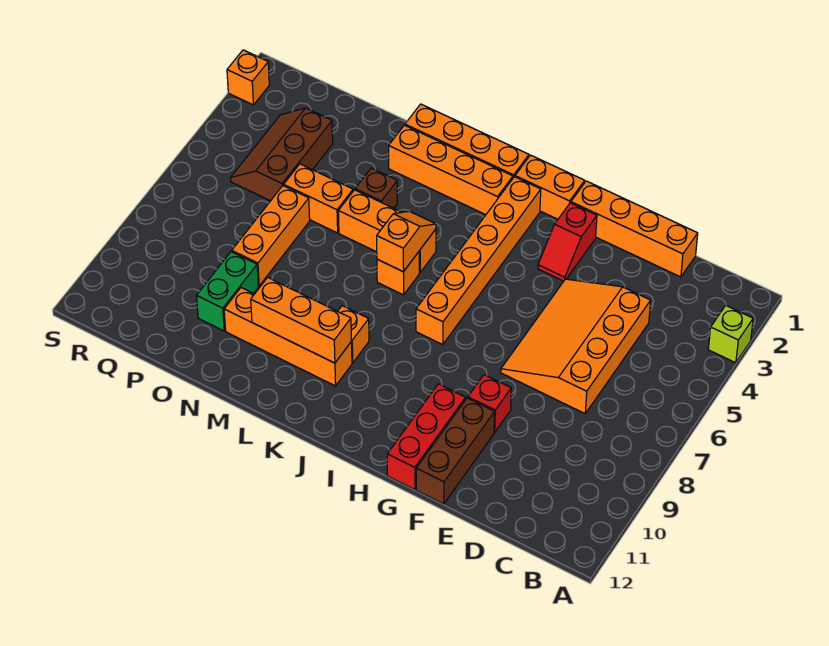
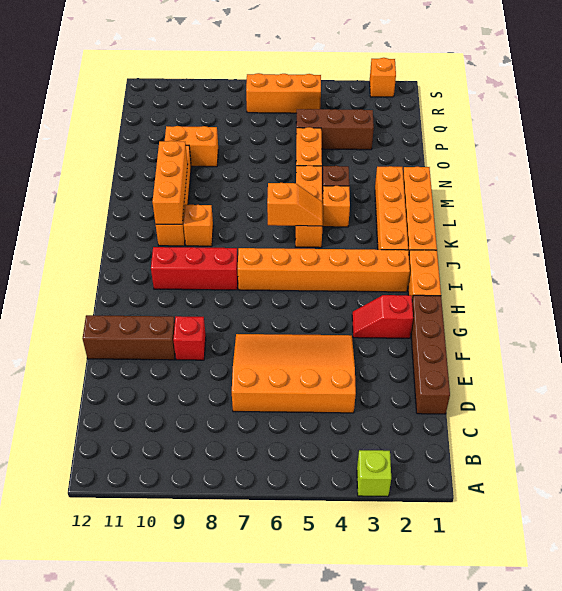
orange brick D1:G1 level 1 -> brown brick D1:G1 level 1
red brick G10:G12 level 1 -> red brick I8:I10 level 1
orange brick K6 level 1 -> orange brick L4 level 1
orange brick O6:O8 level 1 -> orange brick R5:R7 level 1
green brick O9:O10 level 1 -> orange brick O9:O10 level 1

